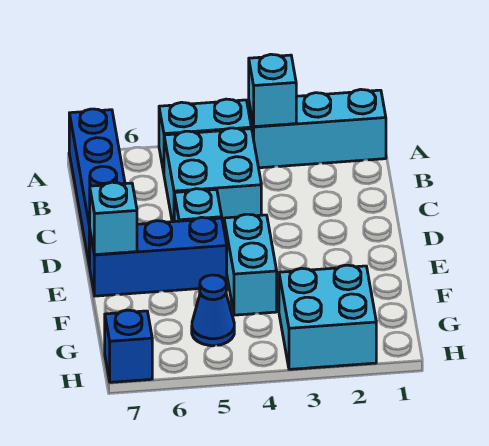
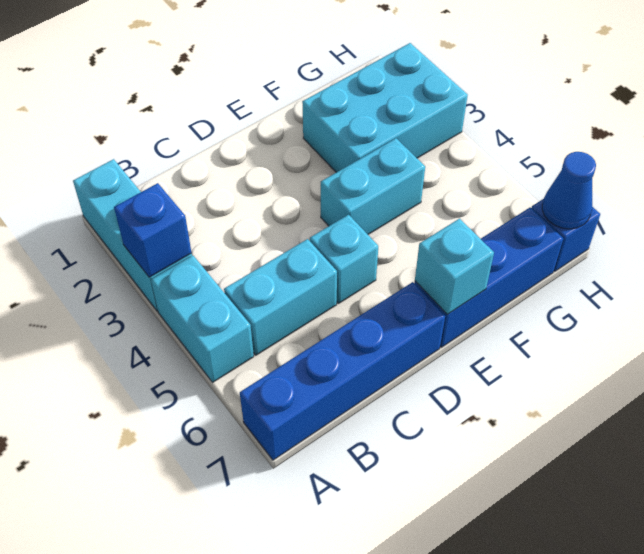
cyan brick A3 level 2 -> blue brick A3 level 2
cyan brick B4:C5 level 1 -> cyan brick B5:C5 level 1
blue brick E5:E7 level 1 -> blue brick E7:G7 level 1
cyan brick G2:H3 level 1 -> cyan brick F2:H3 level 1
blue cone G5 level 1 -> blue cone H7 level 2

